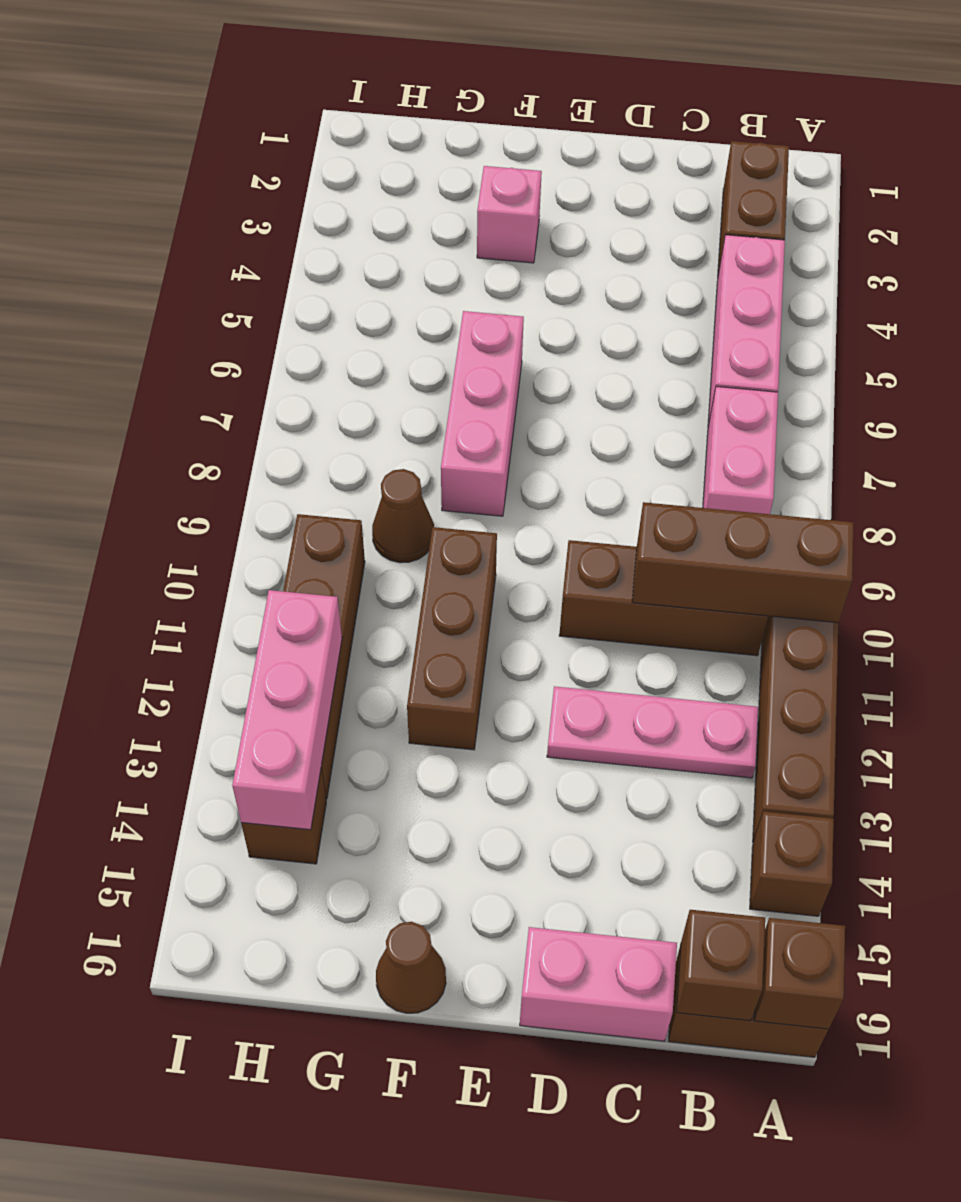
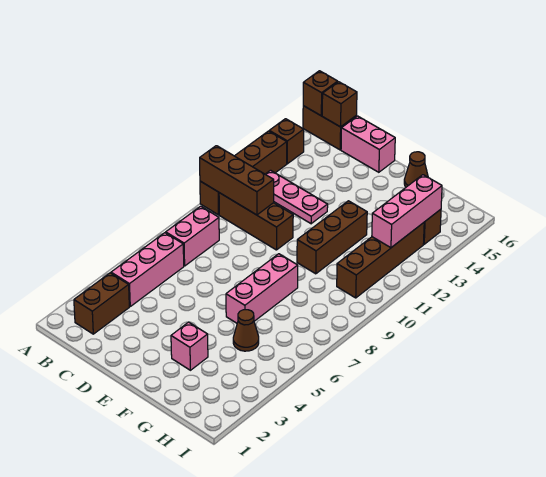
brown cone G9 level 1 -> brown cone G5 level 1

